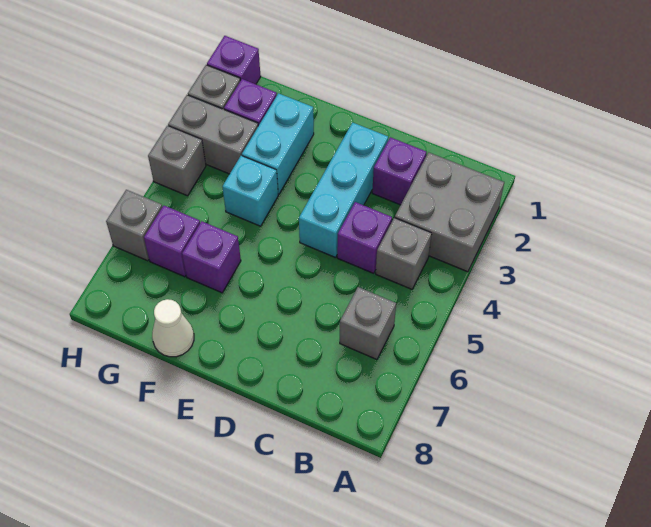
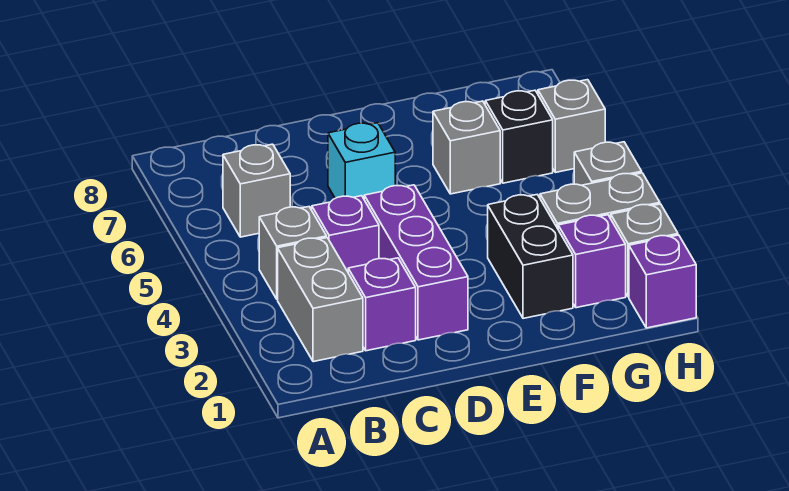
grey brick A2:B3 level 1 -> grey brick B2:B3 level 1
cyan brick D2:D4 level 1 -> purple brick D2:D4 level 1
cyan brick F2:F3 level 1 -> black brick F2:F3 level 1
cyan brick F4 level 1 -> cyan brick D6 level 1
purple brick F6 level 1 -> grey brick F6 level 1
white cone F8 level 1 -> none
purple brick G6 level 1 -> black brick G6 level 1

